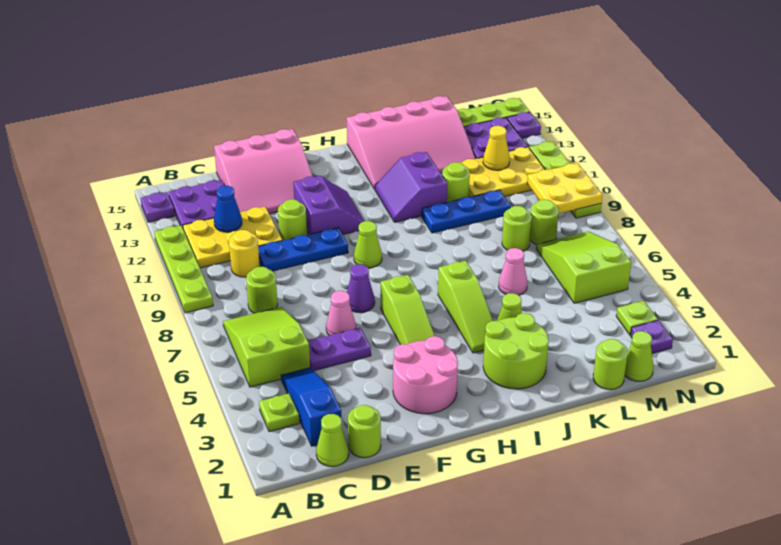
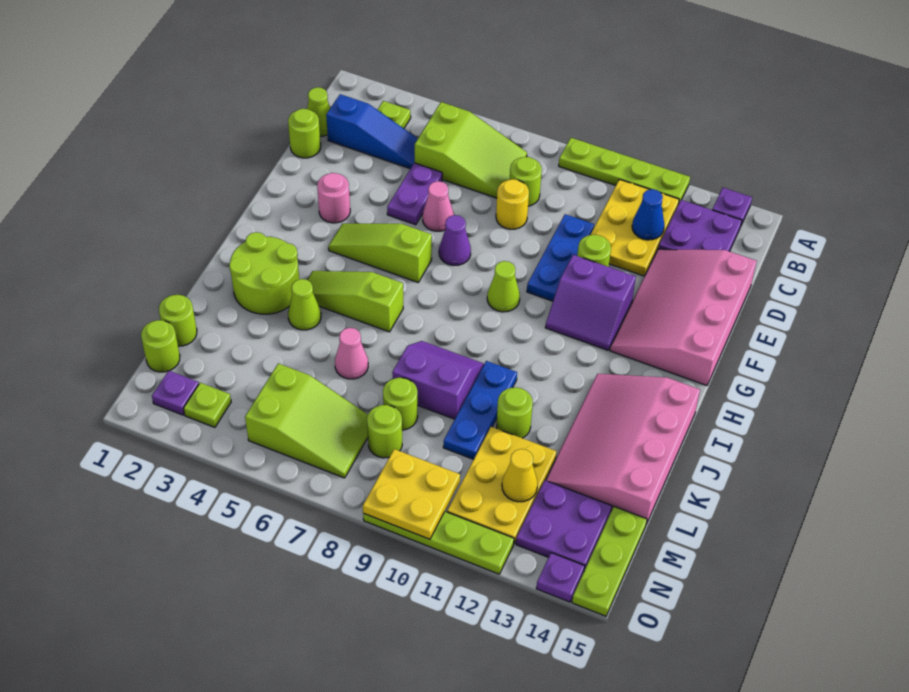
yellow round brick C10 level 1 -> yellow round brick D8 level 1
pink slope D13:F15 level 1 top 15 -> pink slope D13:G15 level 1 top 15
pink round brick F2:G3 level 1 -> pink round brick F3 level 1
purple slope I11:J12 level 1 top J -> purple slope J8:K9 level 1 top K
lime cone M1 level 1 -> lime round brick M1 level 1

